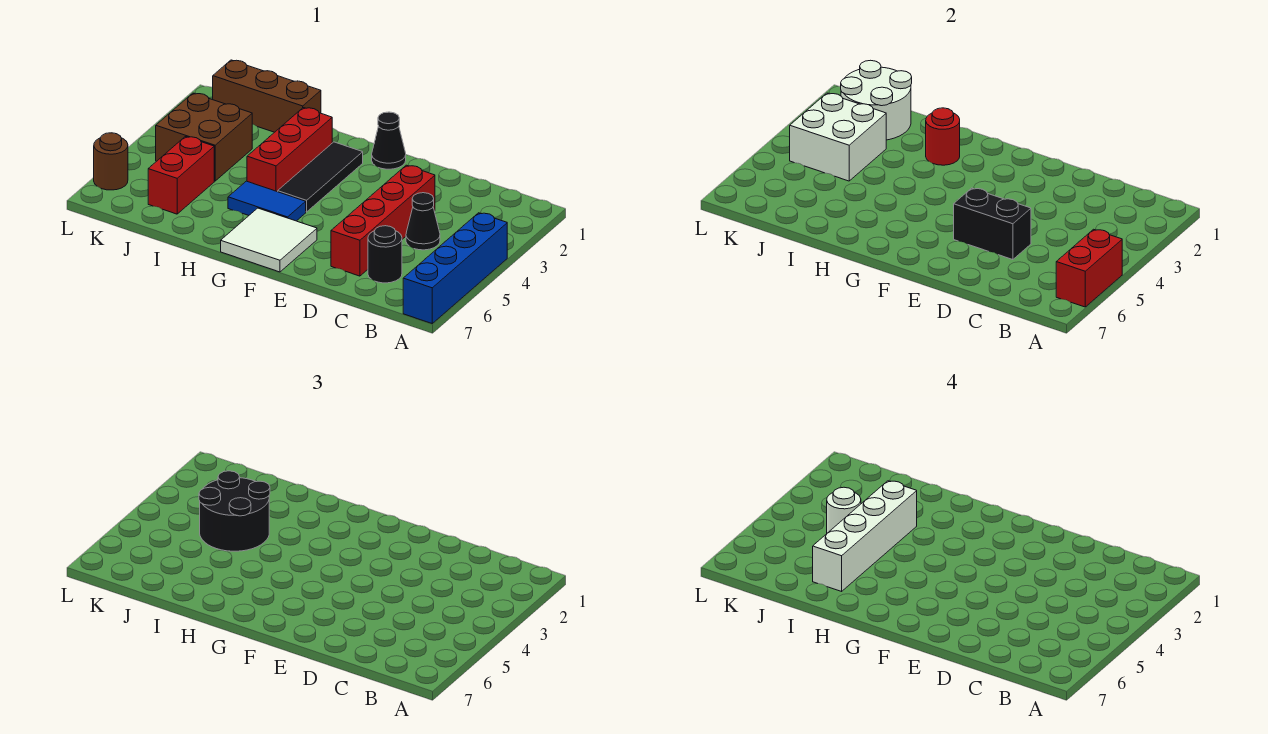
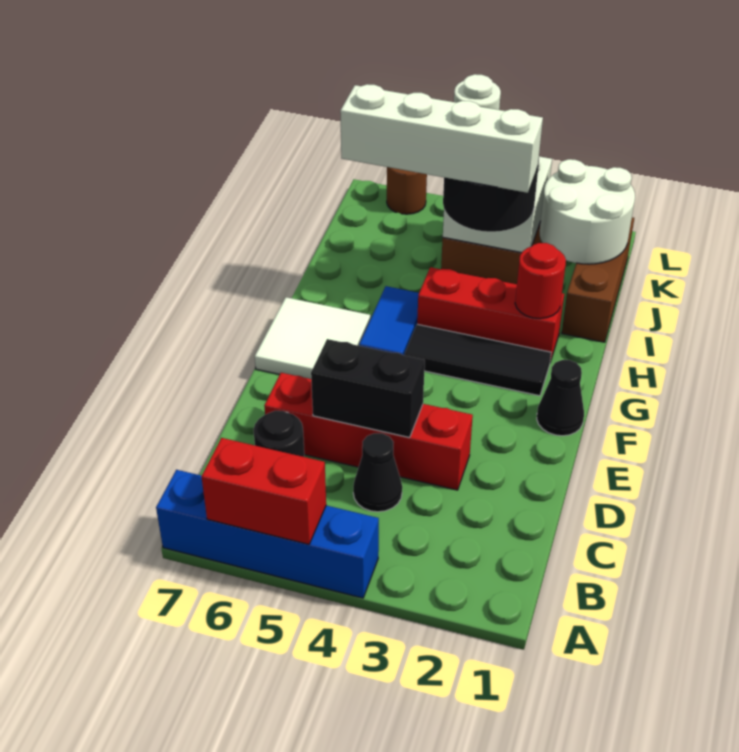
black brick D5:E5 level 2 -> black brick D4:D5 level 2
red brick J5:J6 level 1 -> none

